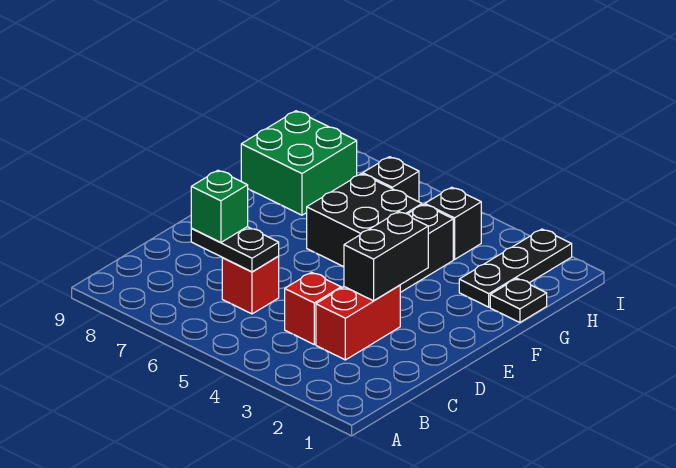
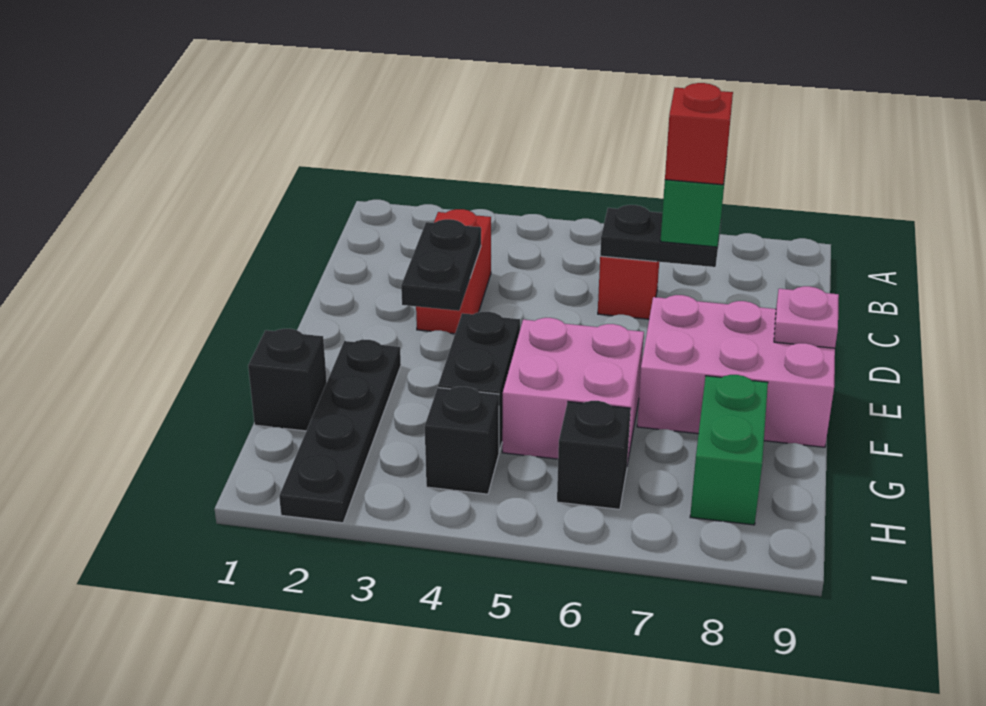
red brick C4 level 1 -> red brick C7 level 4
black brick D3:E3 level 2 -> black plate D3:E3 level 2
none -> pink brick E7:F9 level 1
none -> pink plate E9 level 2
black brick F5:G6 level 1 -> pink brick F5:G6 level 1
black plate G1 level 1 -> black brick G1 level 1
black plate G2:I2 level 1 -> black plate F2:I2 level 1
green brick G8:H9 level 1 -> green brick G8:H8 level 1

